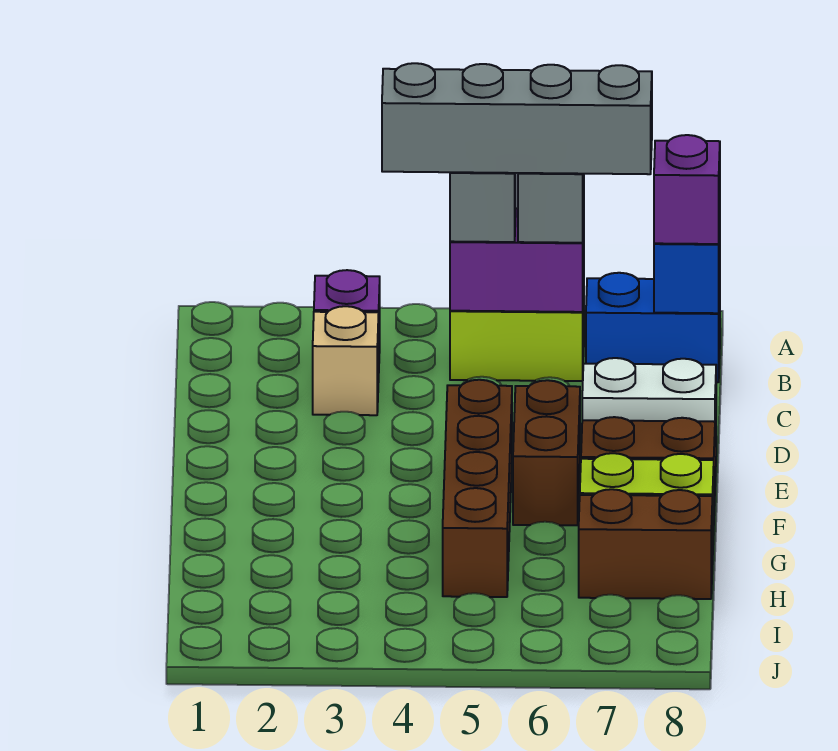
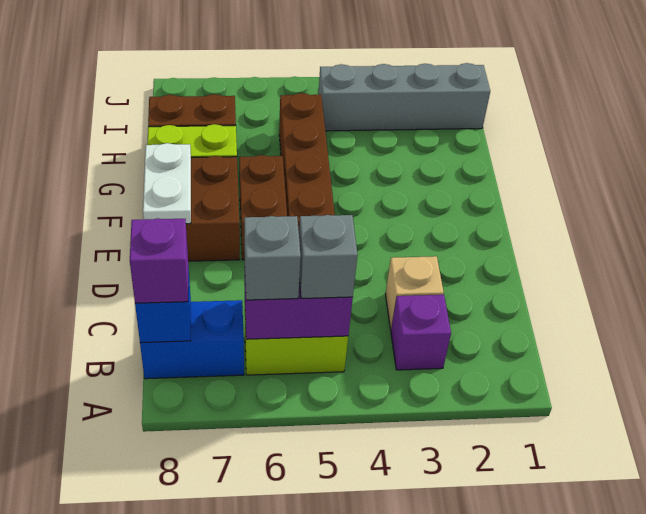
grey brick B4:B7 level 4 -> grey brick I1:I4 level 1
white plate E7:E8 level 2 -> white plate E8:F8 level 2

